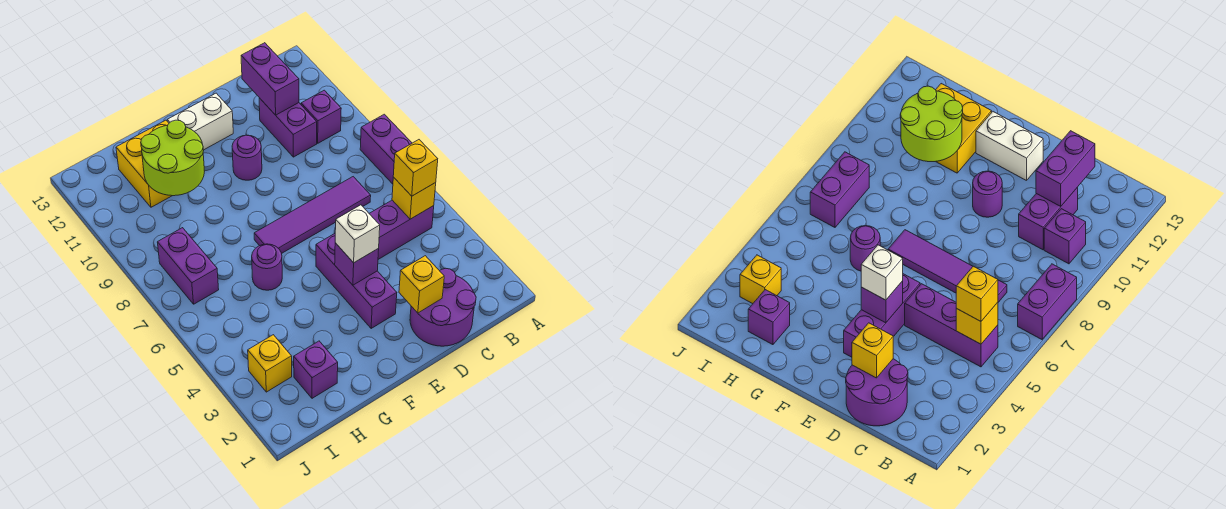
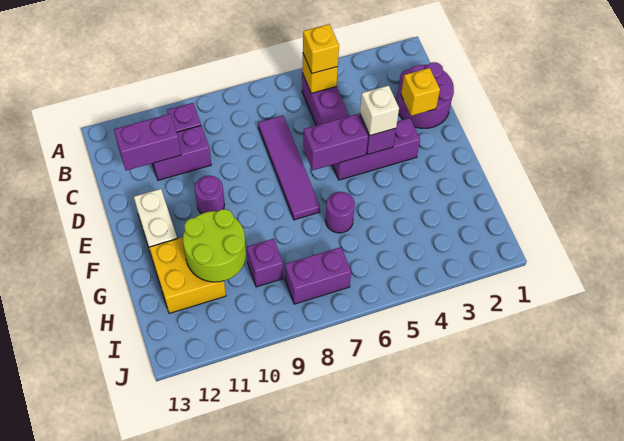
purple brick A7:A8 level 1 -> purple brick E5:E6 level 2
purple brick H2 level 1 -> purple brick H9 level 1
yellow brick I3 level 1 -> none

